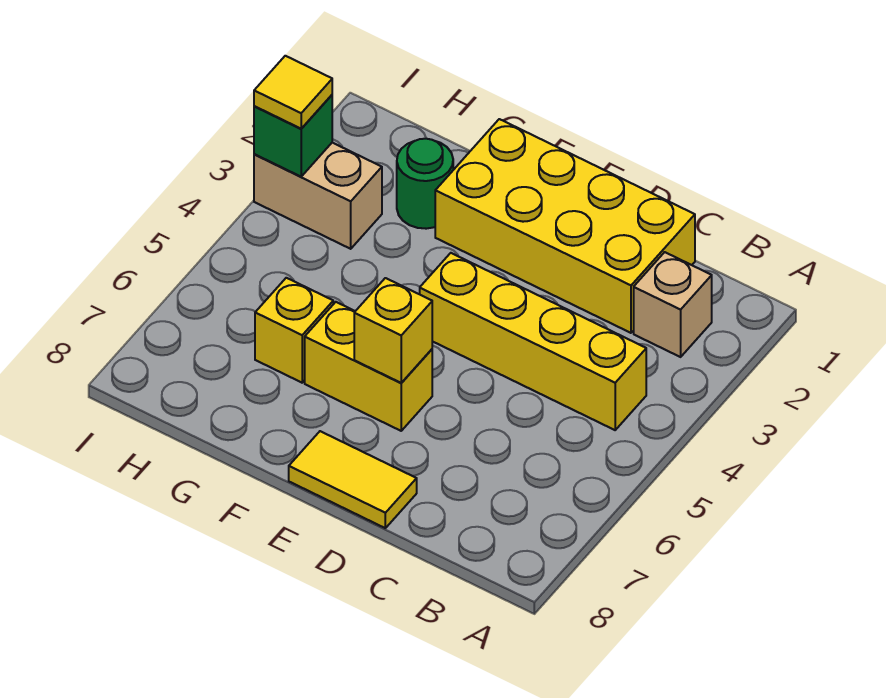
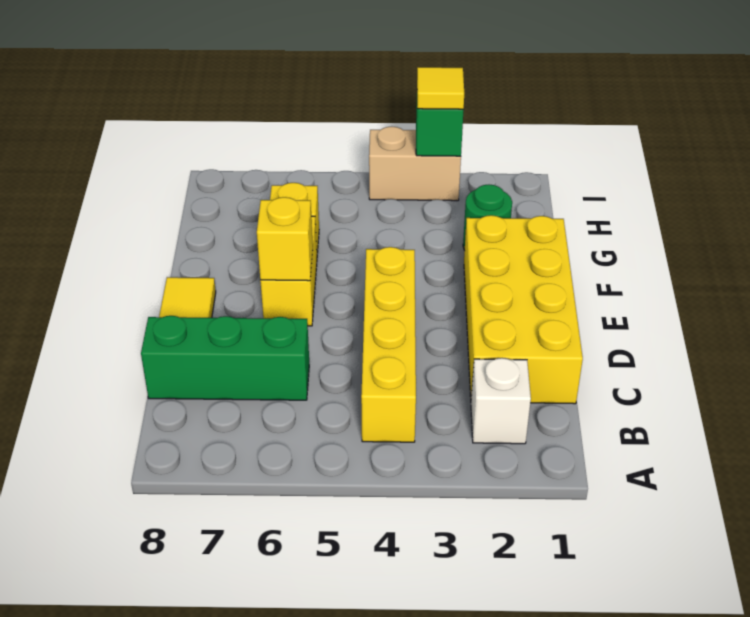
tan brick B2 level 1 -> white brick B2 level 1
none -> green brick C6:C8 level 1
tan brick H3:I3 level 1 -> tan brick I3:I4 level 1

